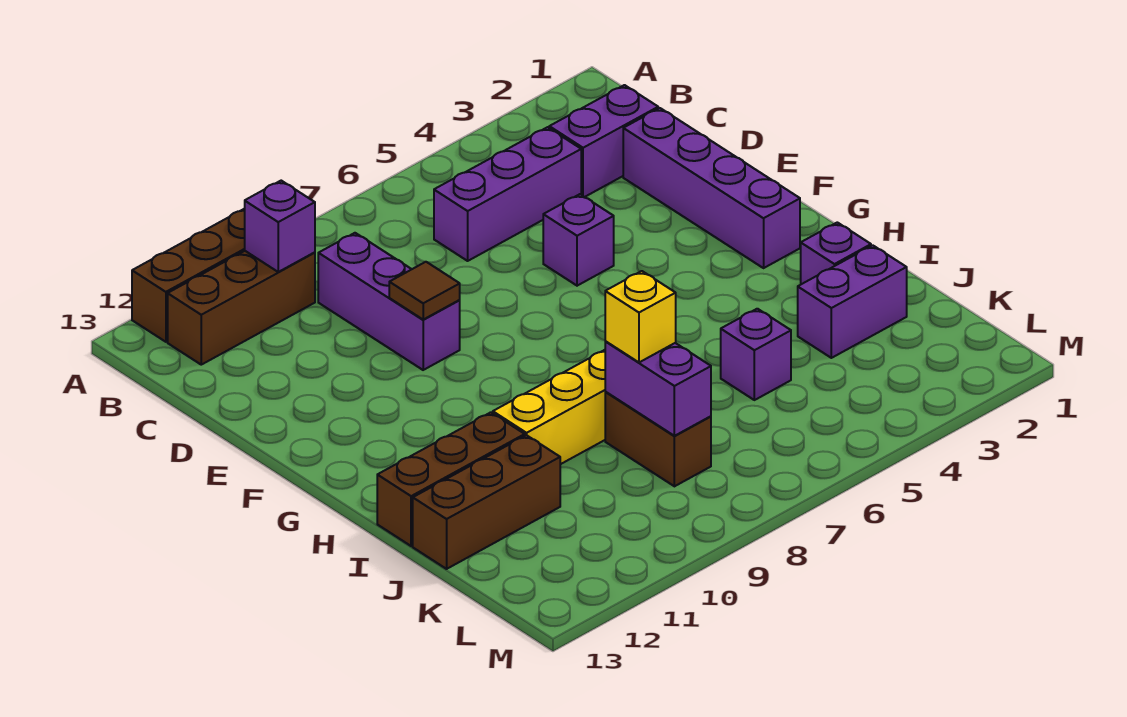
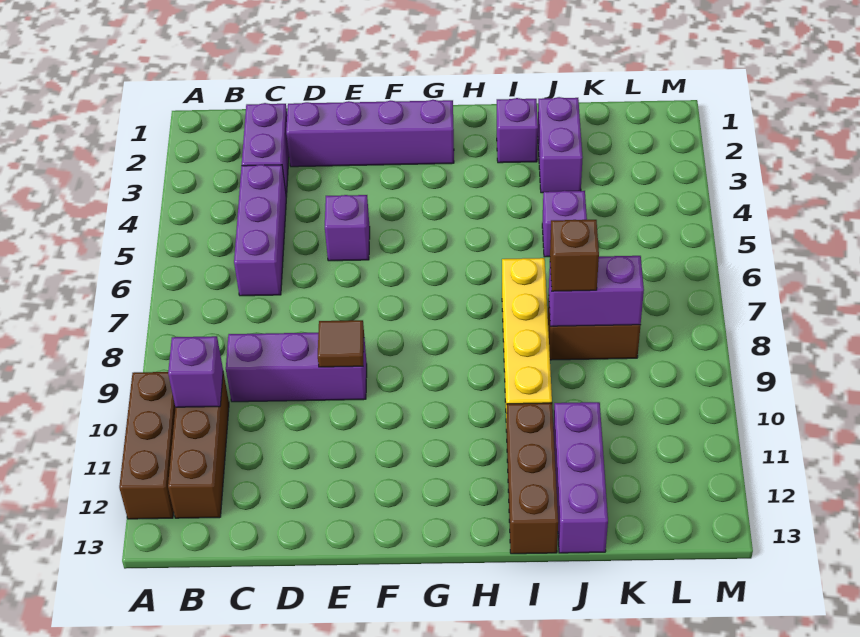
yellow brick J8 level 3 -> brown brick J8 level 3
brown brick J11:J13 level 1 -> purple brick J11:J13 level 1

